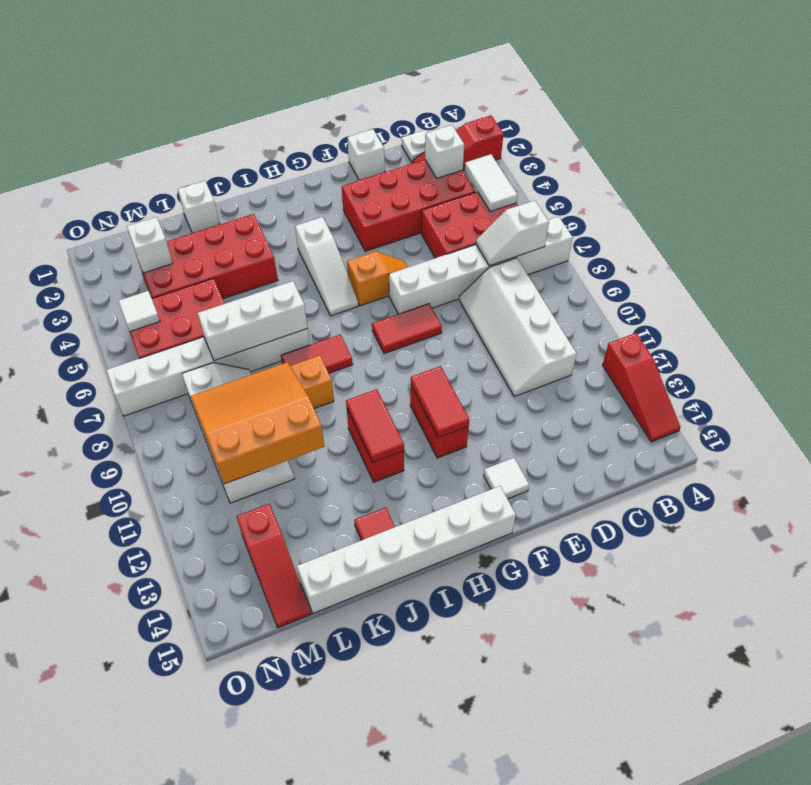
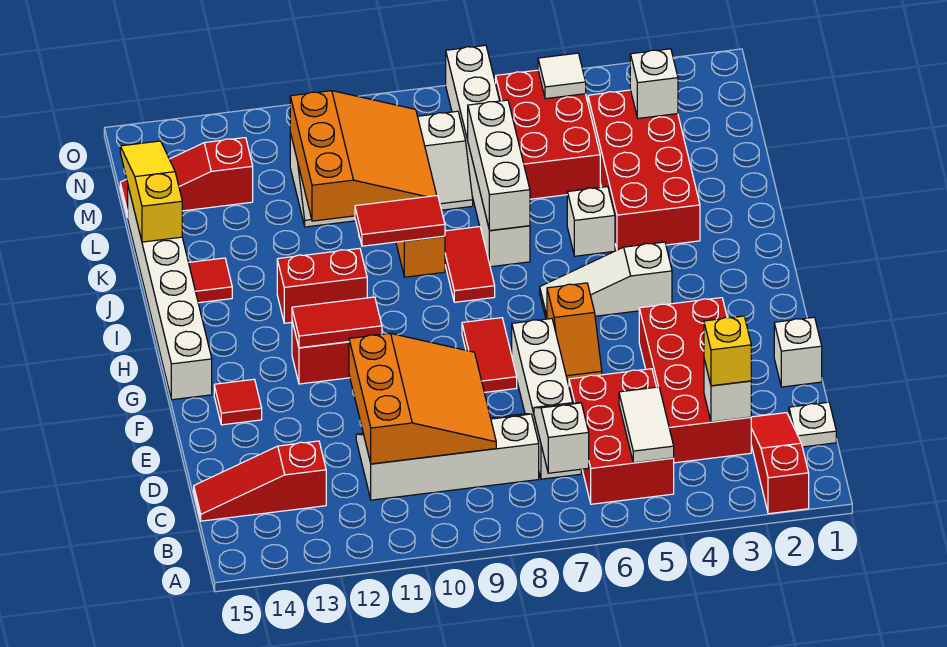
white brick A7:F7 level 1 -> white brick C7:F7 level 1
red slope A12:A14 level 1 top 12 -> red slope C13:C15 level 1 top 13
white tile B4:B5 level 2 -> white tile B5:C5 level 2
none -> yellow brick C3 level 3
none -> orange slope C9:E11 level 2 top 11
white tile F14 level 1 -> red tile F14 level 1
red tile I11:I12 level 2 -> red tile J9:J10 level 2
white brick K1 level 1 -> white brick J5 level 1
none -> yellow slope K15:M15 level 2 top K

